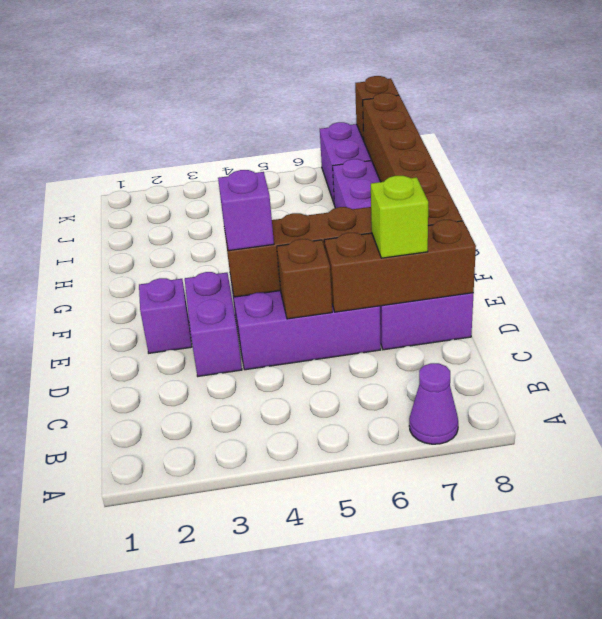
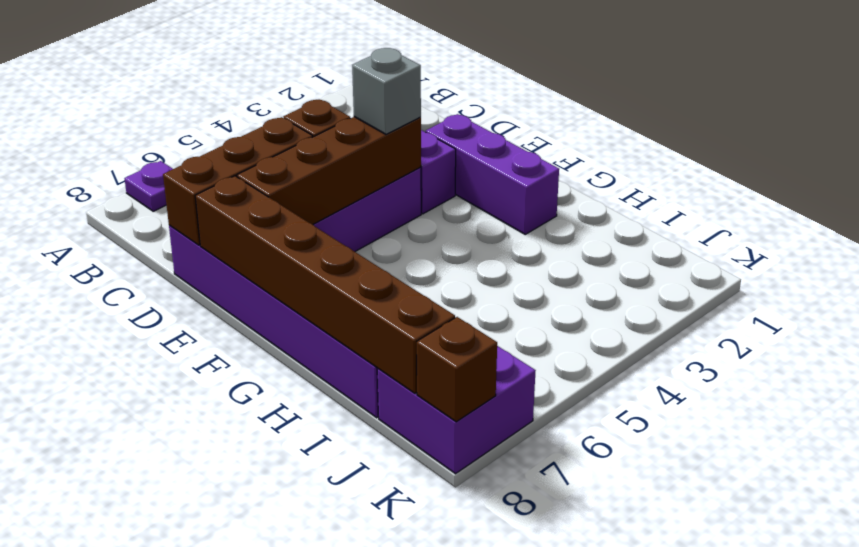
purple cone A7 level 1 -> purple plate A7 level 1
lime brick D7 level 3 -> none
purple brick E2 level 1 -> purple brick E2:G2 level 1
purple brick E4 level 3 -> grey brick E4 level 3

